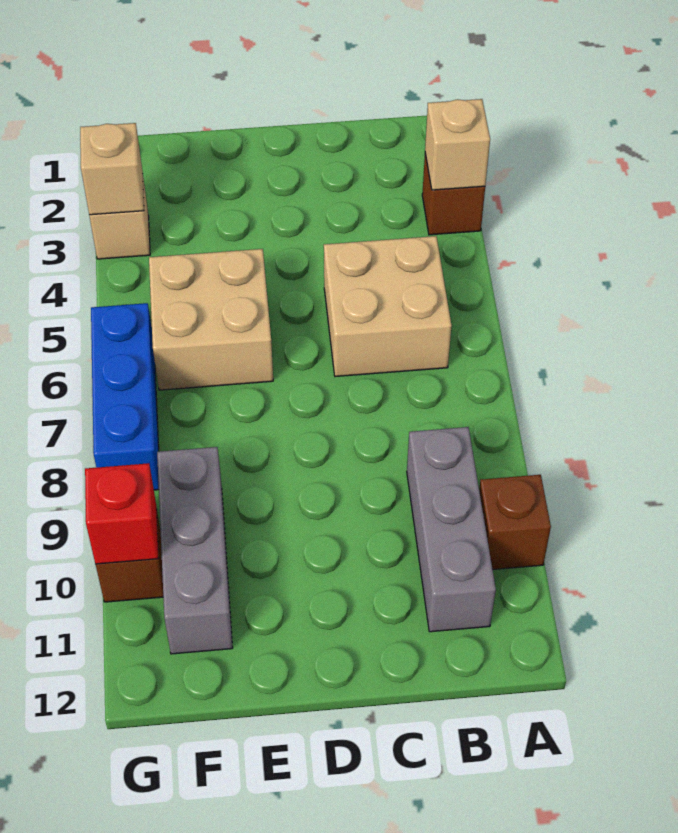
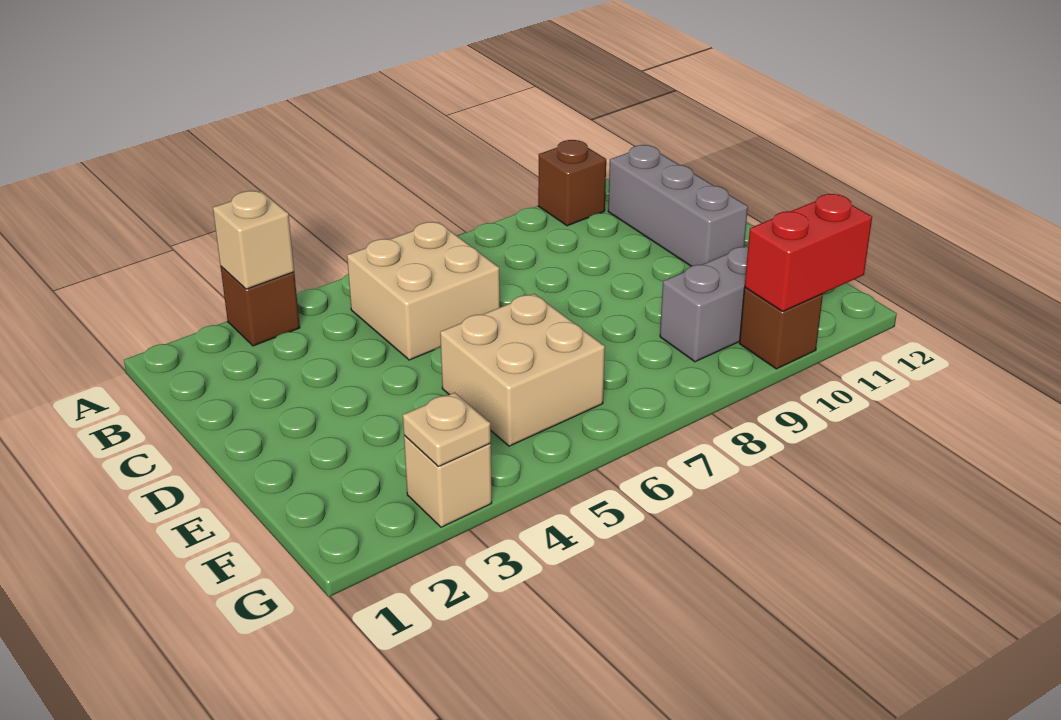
grey brick B9:B11 level 1 -> grey brick B11:D11 level 1
tan brick G3 level 2 -> tan plate G3 level 2
blue brick G6:G8 level 1 -> none
red brick G10 level 2 -> red brick G10:G11 level 2

